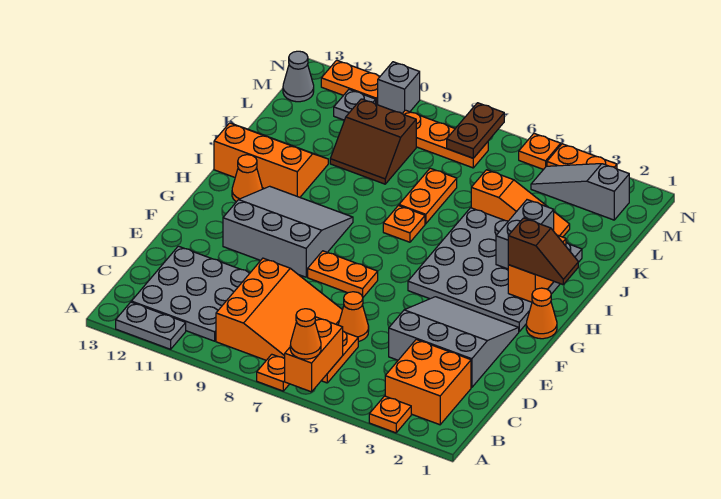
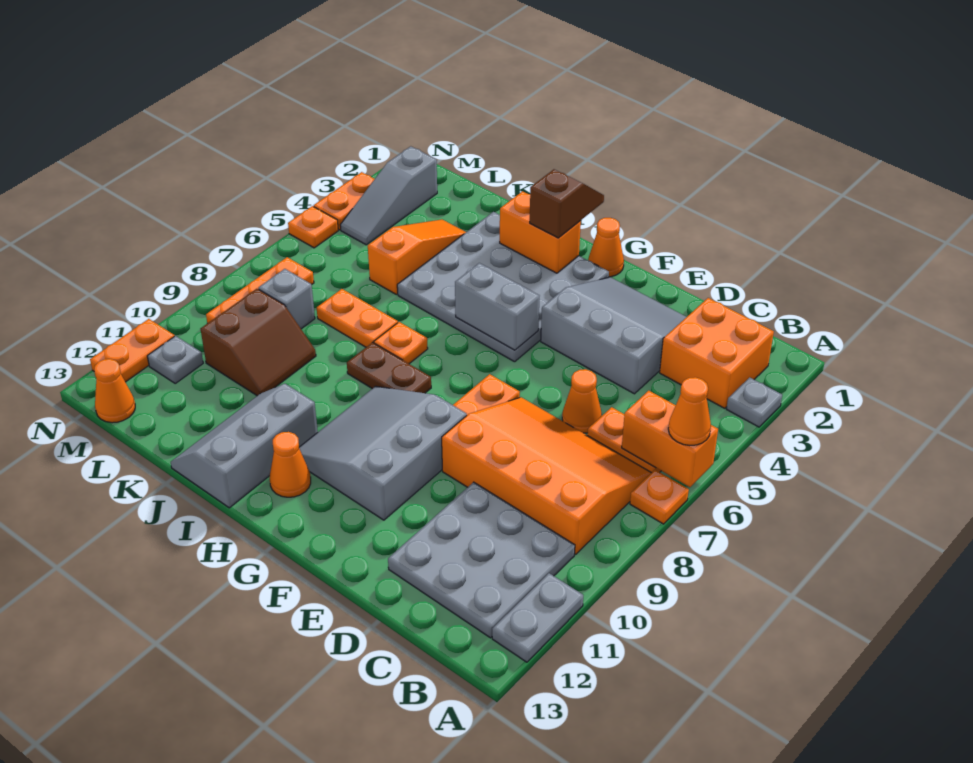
orange plate A3 level 1 -> grey plate A3 level 1
orange slope B7:D9 level 1 top 9 -> orange slope B7:E9 level 1 top 9
grey slope D2:F4 level 1 top D -> grey slope D2:F4 level 1 top 4
grey brick I3:J3 level 2 -> grey brick G5:H5 level 2
orange slope I11:J13 level 1 top I -> grey slope I11:J13 level 1 top I
brown plate M7:N7 level 2 -> brown plate H8:I8 level 1
grey cone M13 level 1 -> orange cone M13 level 1
grey brick N10 level 1 -> grey brick L8 level 1

